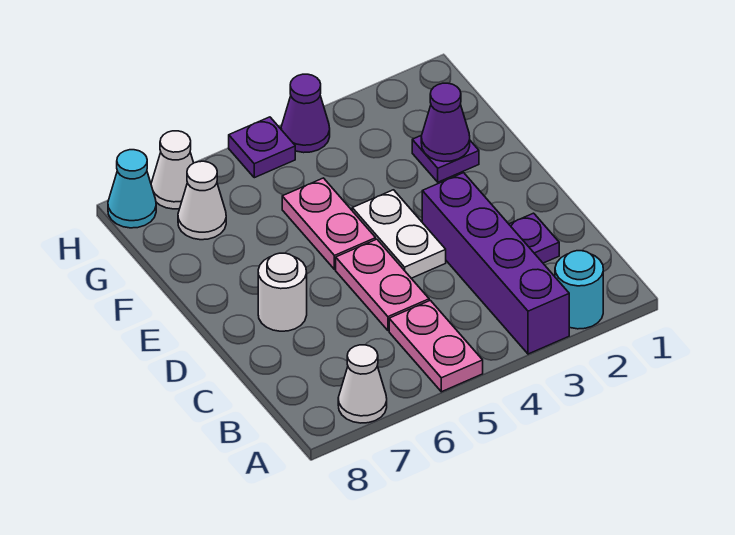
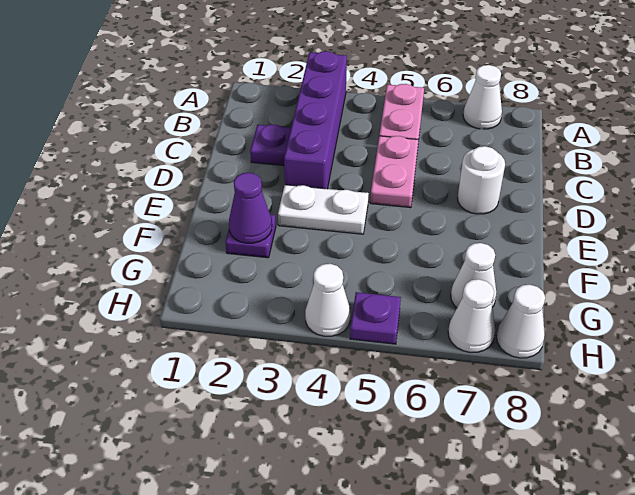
cyan round brick A2 level 1 -> none
white plate D4:E4 level 1 -> white plate E3:E4 level 1
pink plate E5:F5 level 1 -> none
purple cone H4 level 1 -> white cone H4 level 1
cyan cone H8 level 1 -> white cone H8 level 1

